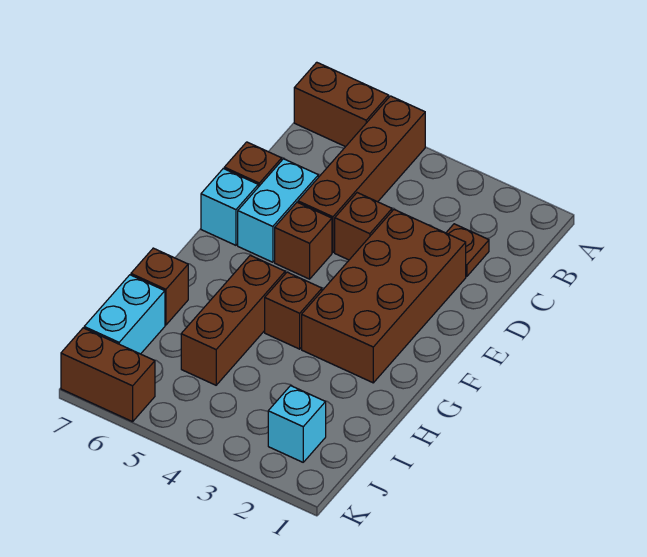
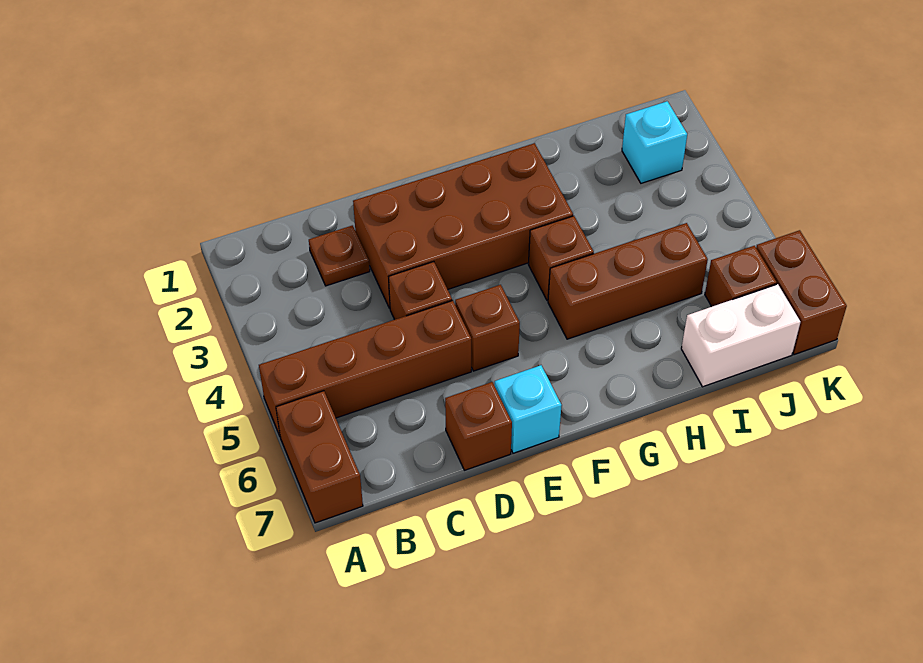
cyan brick D6:E6 level 1 -> none
brown brick H7 level 1 -> brown brick J6 level 1
cyan brick I7:J7 level 1 -> white brick I7:J7 level 1

